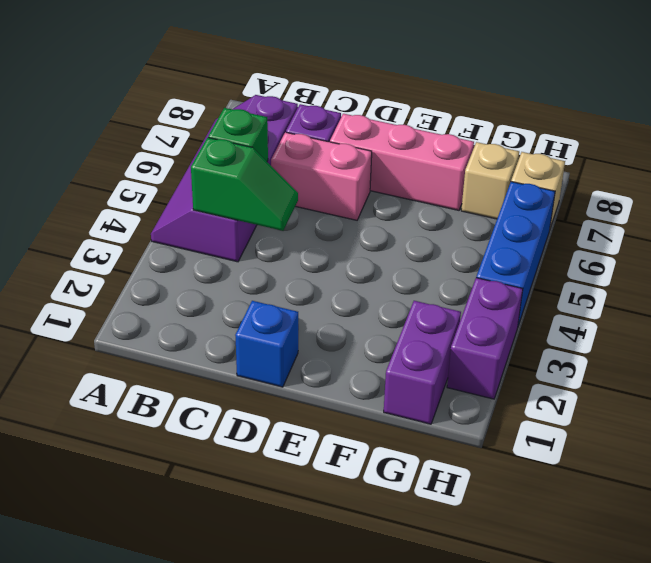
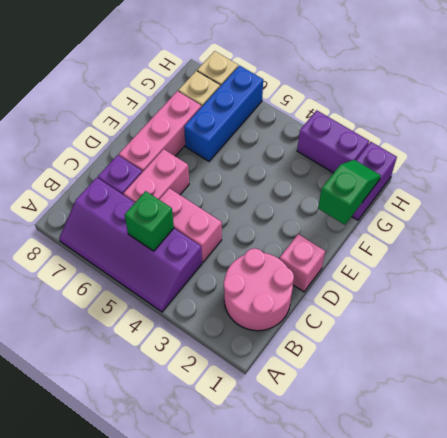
none -> pink round brick B1:C2 level 1
green slope B4:C4 level 2 top B -> green slope F1:G1 level 2 top F
none -> pink brick C4:C5 level 1
blue brick D1 level 1 -> pink brick D1 level 1
purple brick G1:G2 level 1 -> purple brick G1:H1 level 1
blue brick H4:H6 level 1 -> blue brick F6:H6 level 1

